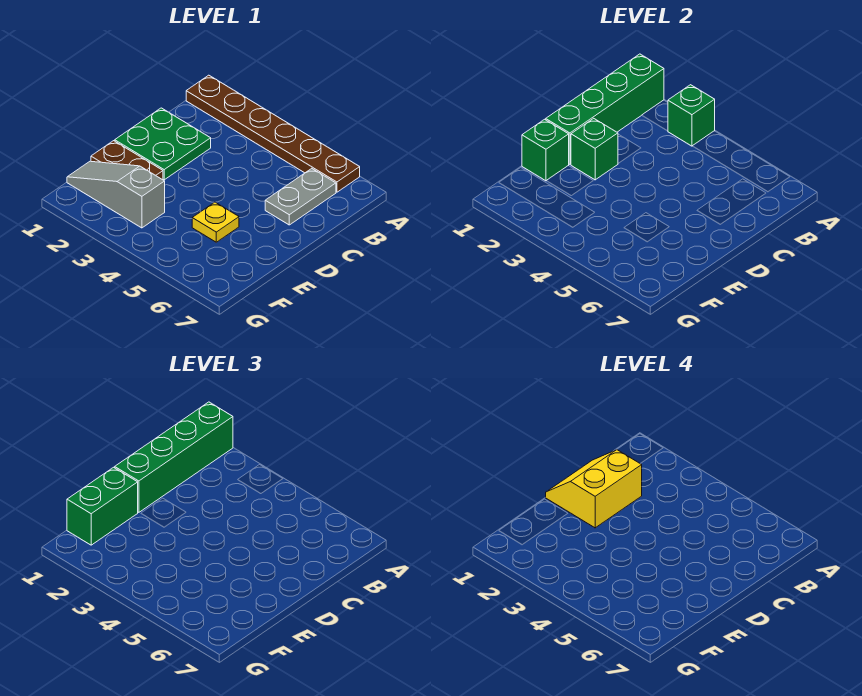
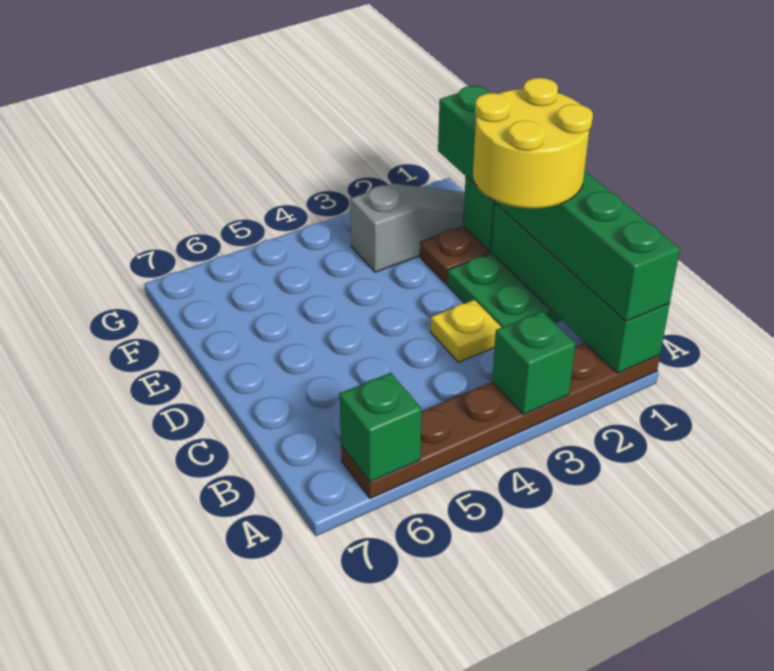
grey plate B6:C6 level 1 -> none
yellow slope C1:D2 level 4 top 2 -> yellow round brick C1:D2 level 4
green brick D2 level 2 -> green brick A6 level 2
yellow plate E5 level 1 -> yellow plate C3 level 1

